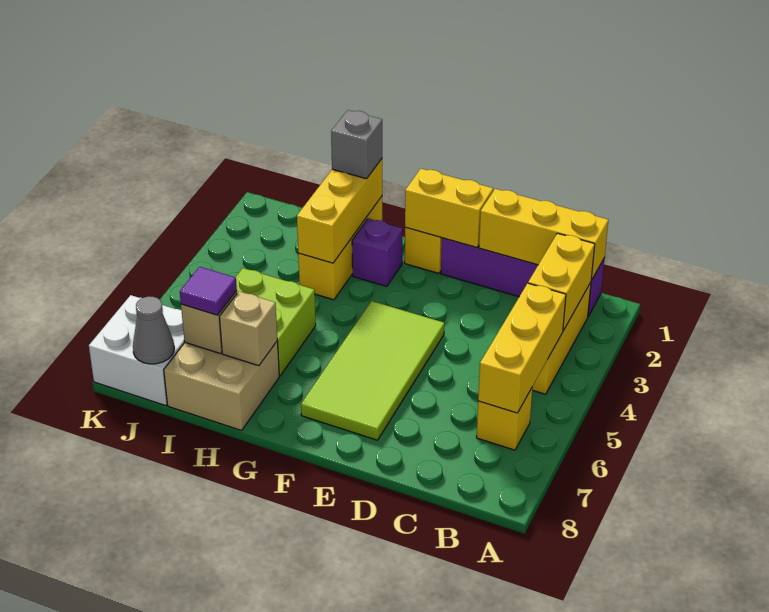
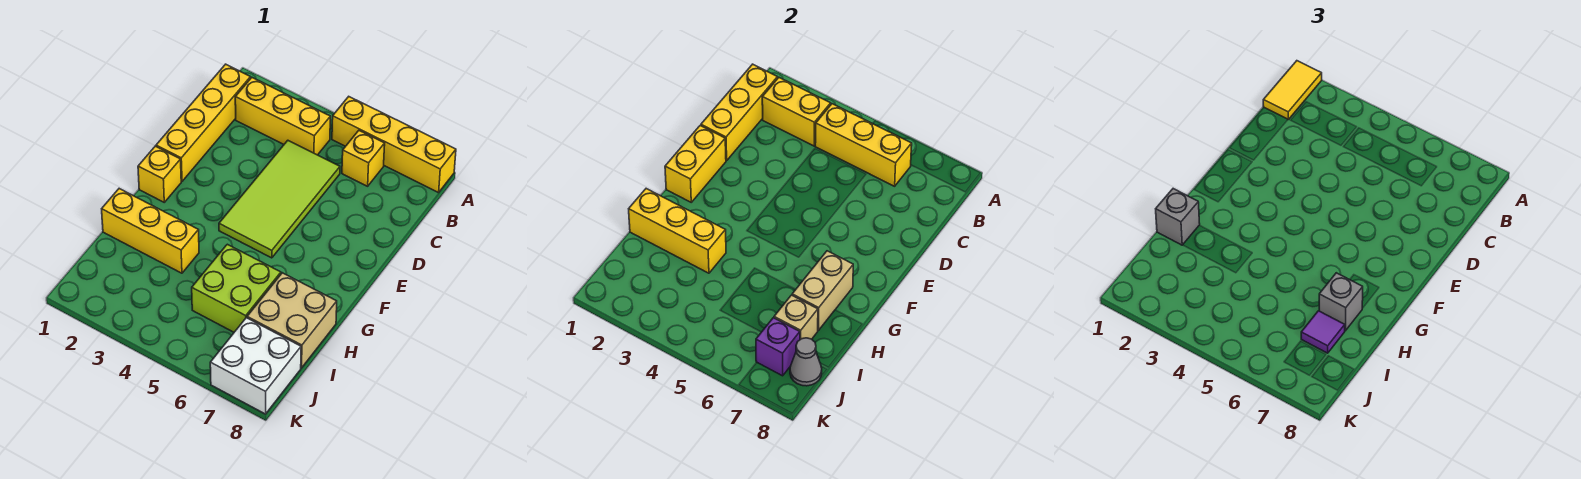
none -> yellow tile A1:B1 level 3
none -> yellow brick A5:A8 level 1
purple brick B1:E1 level 1 -> yellow brick B1:E1 level 1
lime tile E4:F7 level 1 -> lime tile C4:F5 level 1
purple brick G2 level 1 -> purple brick J7 level 2
tan brick H7 level 2 -> tan brick G7:H7 level 2
none -> grey brick H7 level 3

